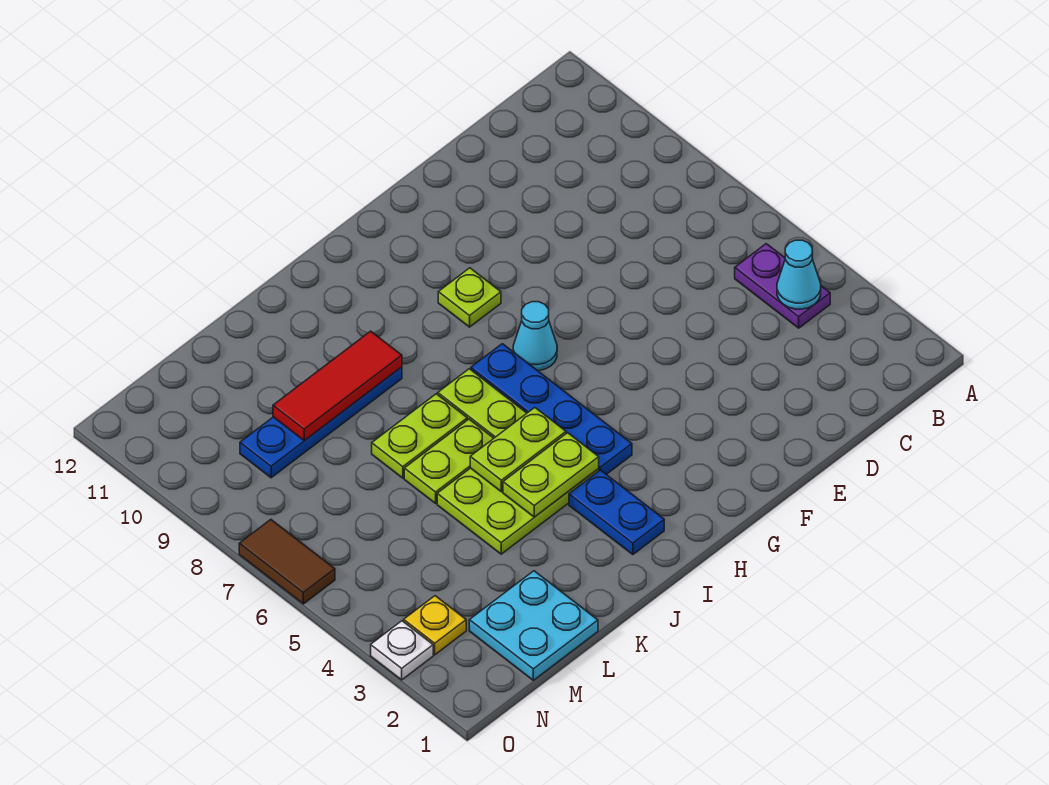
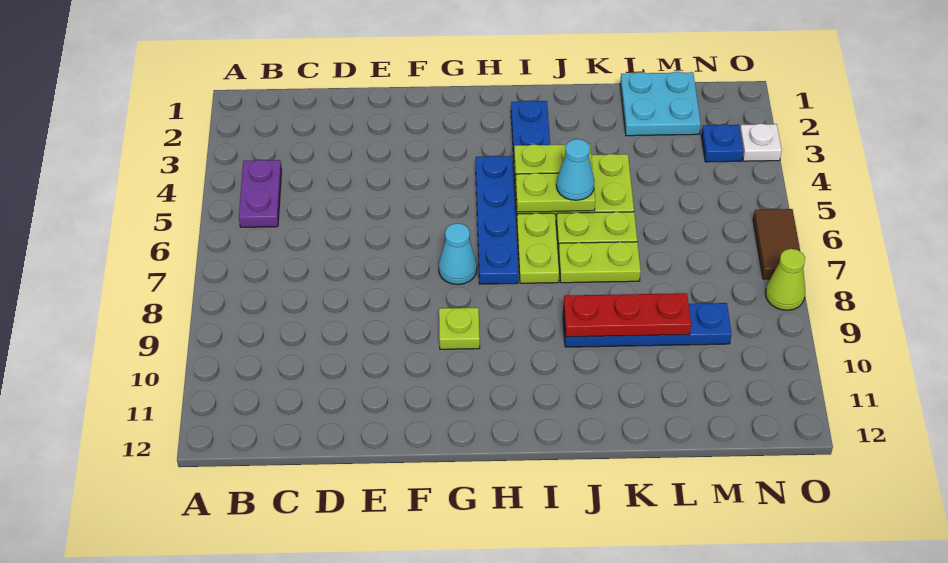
cyan cone B4 level 2 -> cyan cone J5 level 3
red tile J9:L9 level 2 -> red plate J9:L9 level 2
yellow plate N3 level 1 -> blue plate N3 level 1
none -> lime cone O8 level 1

